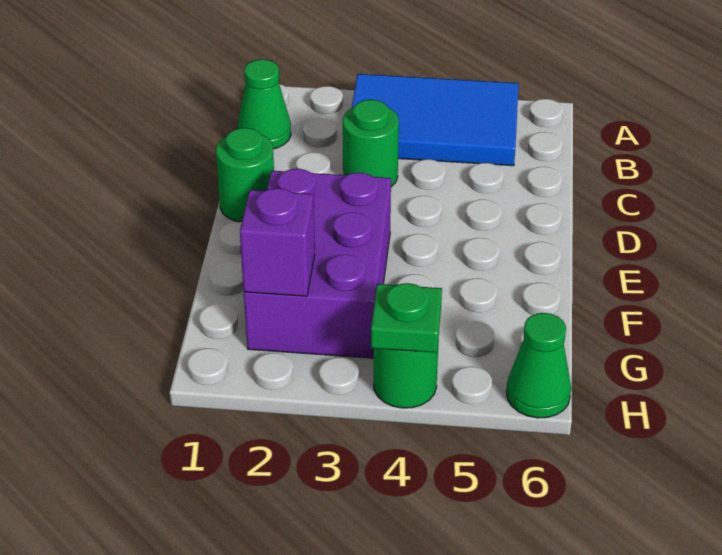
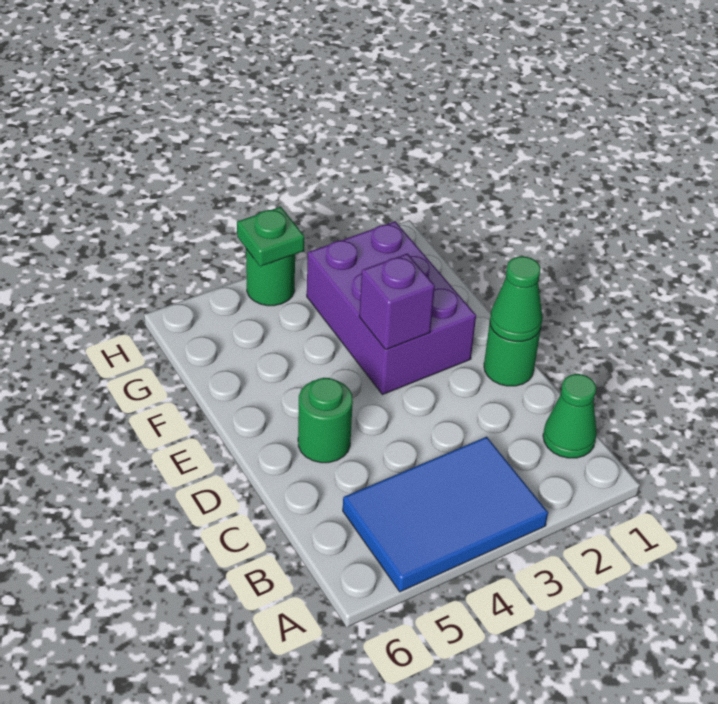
green round brick C3 level 1 -> green round brick D5 level 1
purple brick G2 level 2 -> purple brick E3 level 2
green cone H6 level 1 -> green cone D1 level 2

